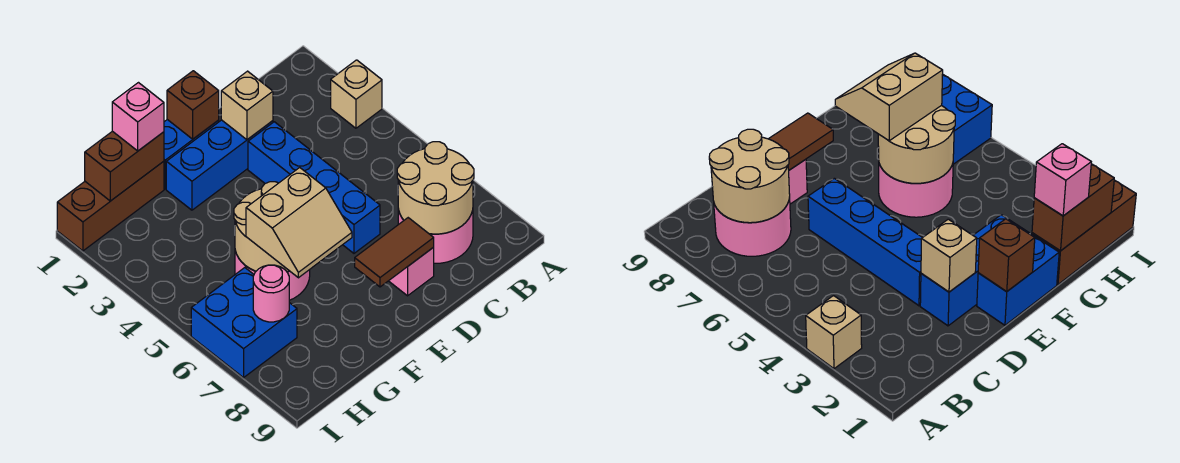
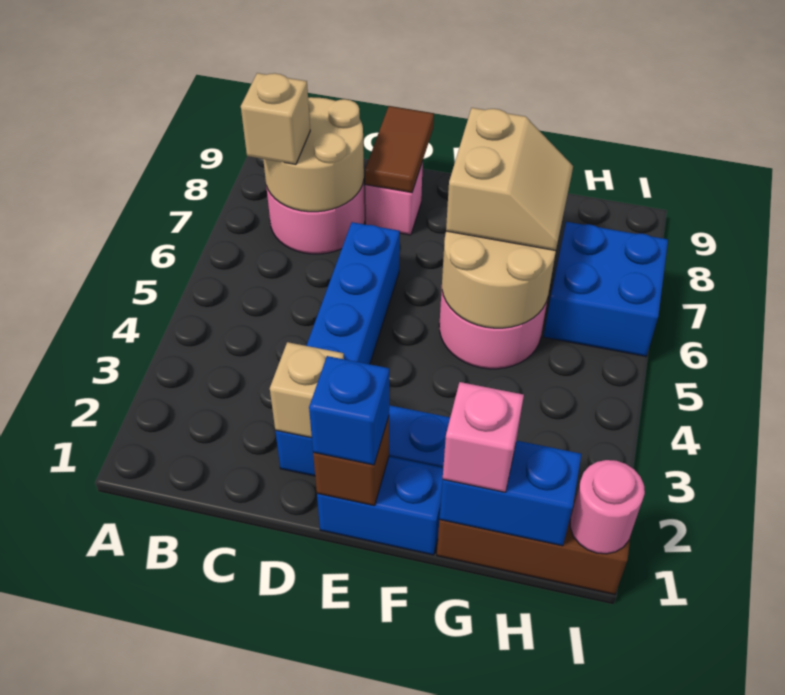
tan brick A3 level 1 -> tan brick B7 level 3
brown tile D8:E8 level 2 -> brown tile D8:D9 level 2
none -> blue brick E1 level 3
tan slope F6:G7 level 3 top 6 -> tan slope F6:G7 level 3 top F
brown brick G1:H1 level 2 -> blue brick G1:H1 level 2
pink round brick H7 level 2 -> pink round brick I1 level 2

